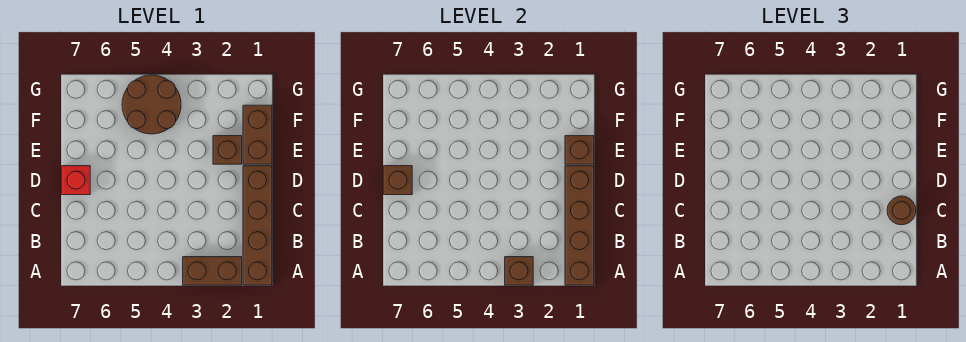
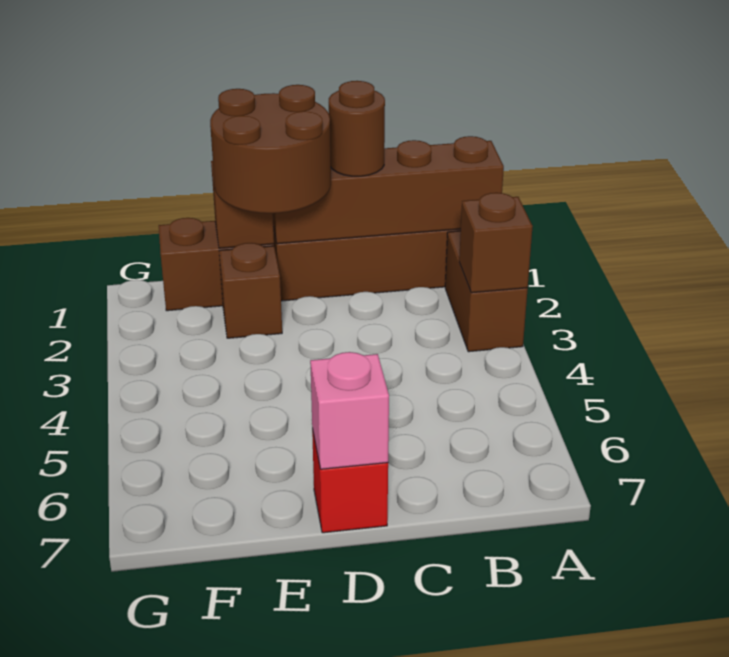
brown brick D7 level 2 -> pink brick D7 level 2
brown round brick F4:G5 level 1 -> brown round brick D1:E2 level 3

